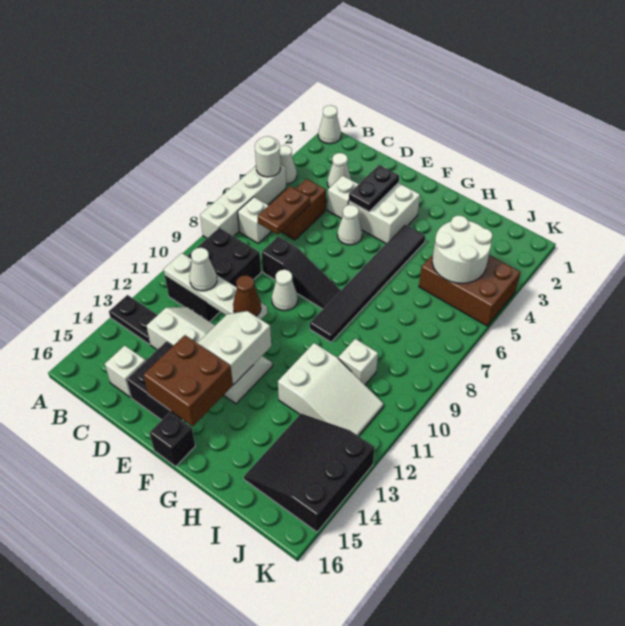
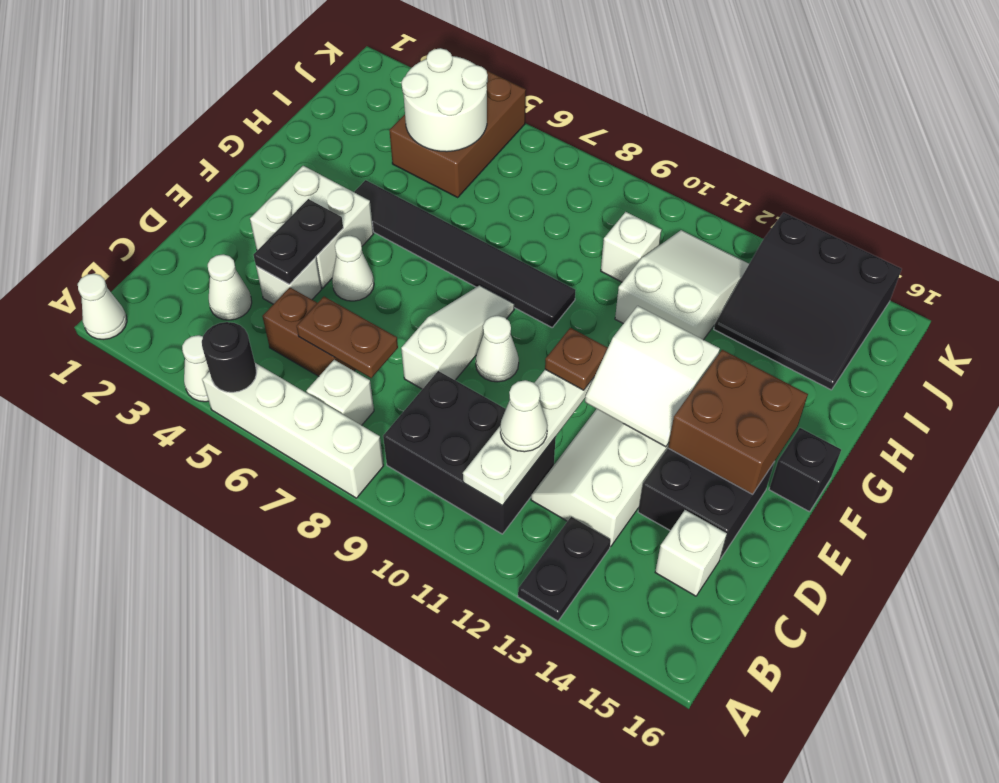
white round brick A5 level 2 -> black round brick A5 level 2
black slope D8:F8 level 1 top D -> white slope D8:F8 level 1 top D
black plate E3:E4 level 2 -> black plate D4:E4 level 2
brown cone E11 level 3 -> brown plate E11 level 3

